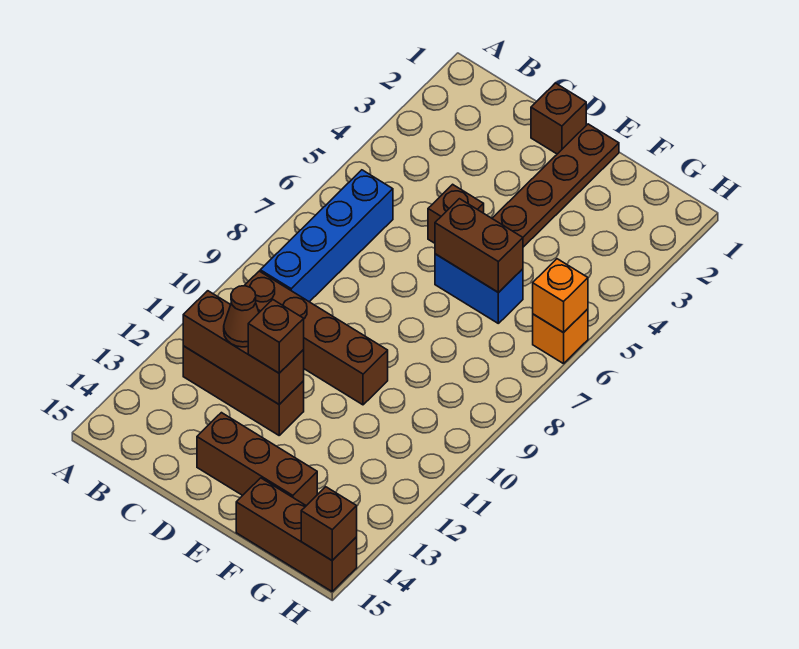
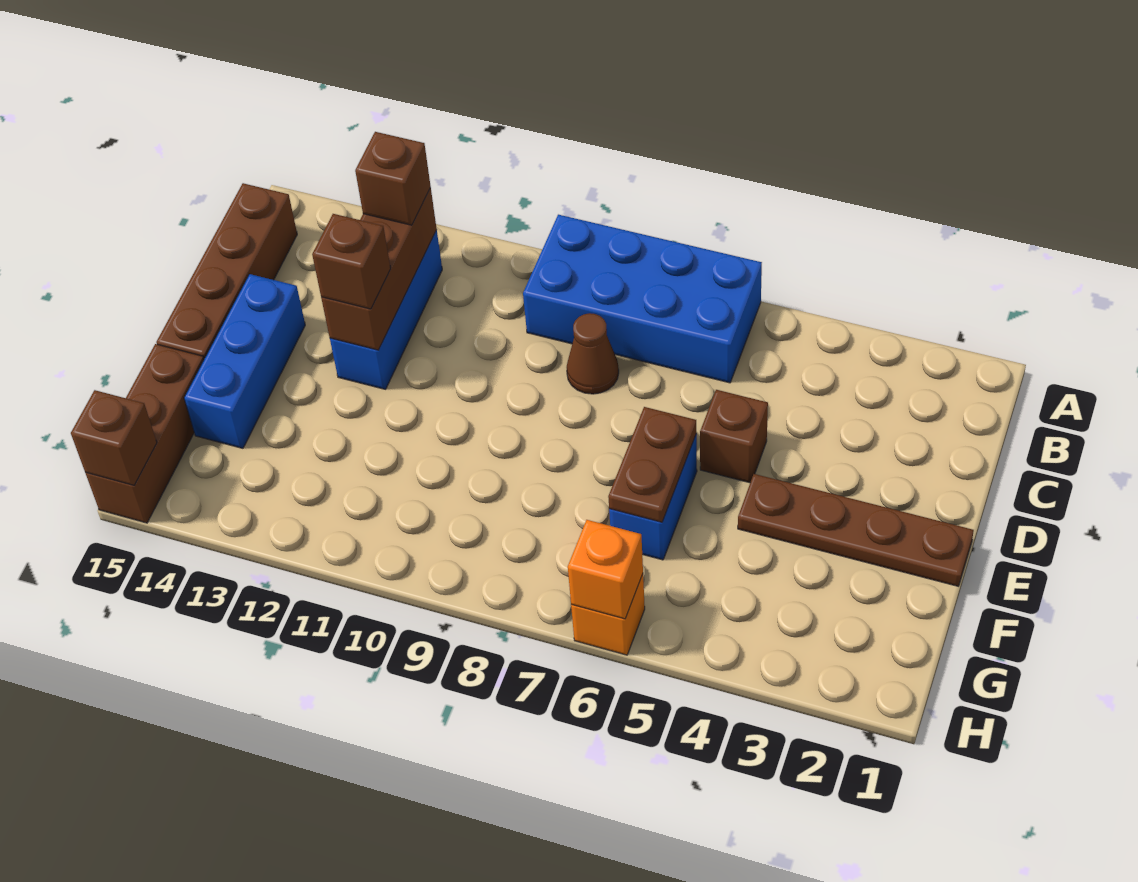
blue brick B6:B9 level 1 -> blue brick A6:B9 level 1
brown brick B10:E10 level 1 -> brown brick B15:E15 level 1
brown brick B12:D12 level 1 -> blue brick B12:D12 level 1
brown cone C12 level 3 -> brown cone C8 level 1
brown brick D1 level 1 -> brown brick B12 level 3
brown brick D14:F14 level 1 -> blue brick D14:F14 level 1
brown brick E6:F6 level 2 -> brown plate E6:F6 level 2

